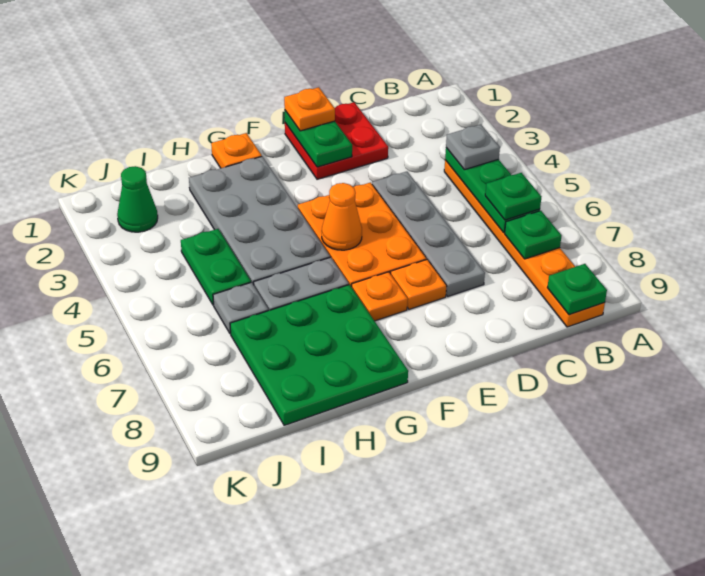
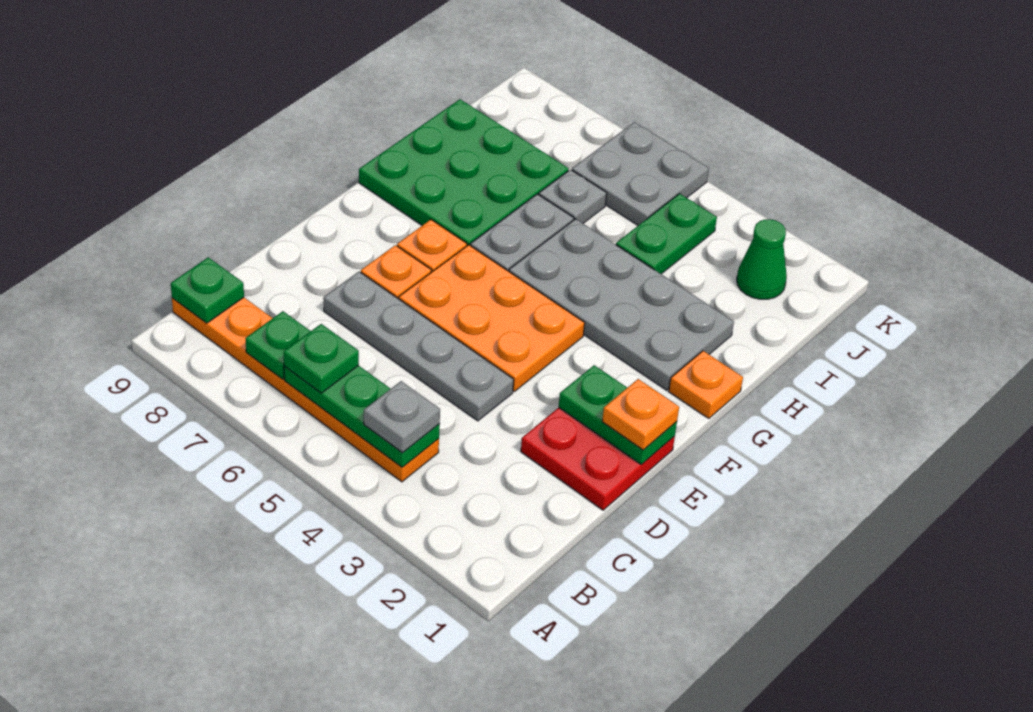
orange cone F5 level 2 -> none
green plate I4:I5 level 1 -> green plate I4:J4 level 1
none -> grey plate J5:K6 level 1

